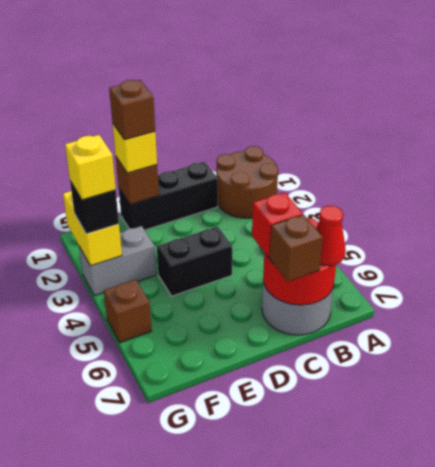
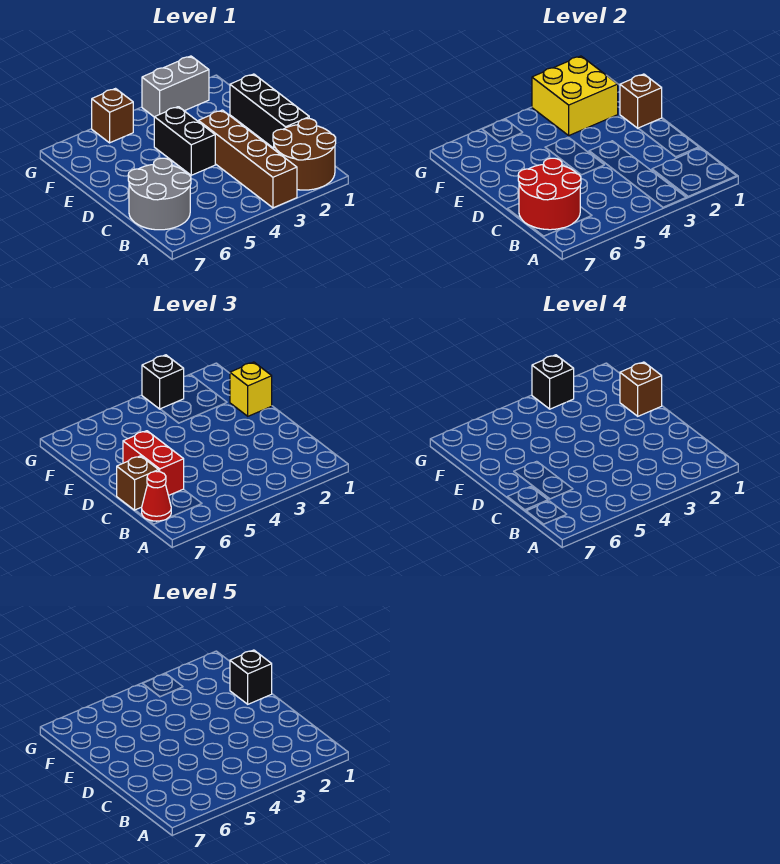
none -> brown brick A3:D3 level 1
red brick C6 level 3 -> red brick C6:D6 level 3
none -> black brick E1 level 5
grey brick F3:G3 level 1 -> grey brick G2:G3 level 1
yellow brick G2:G3 level 2 -> yellow brick F2:G3 level 2
yellow brick G3 level 4 -> black brick G3 level 4

